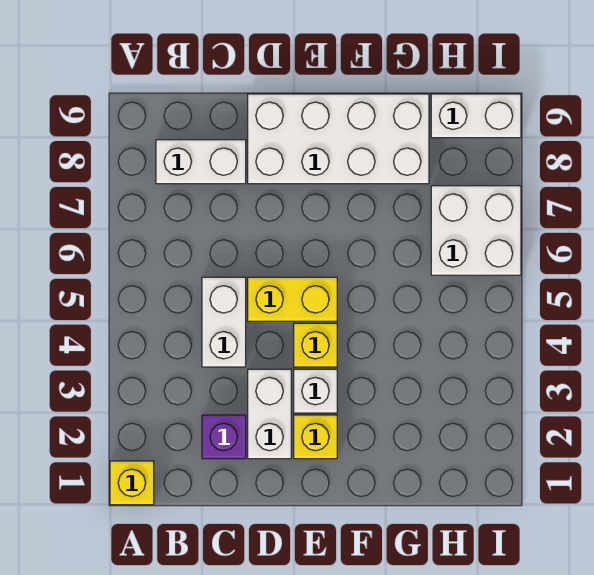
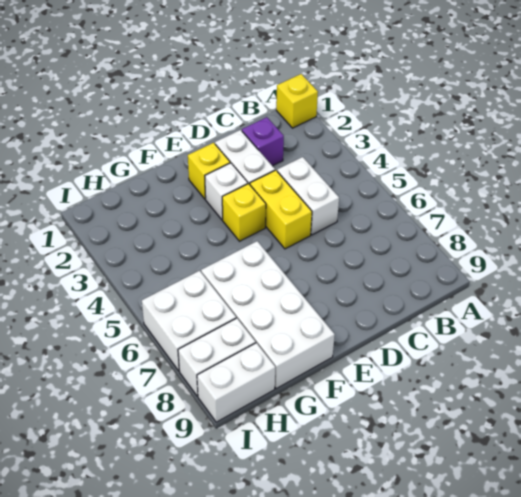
white brick B8:C8 level 1 -> white brick H8:I8 level 1
yellow brick D5:E5 level 1 -> yellow brick D4:D5 level 1
white brick D8:G9 level 1 -> white brick F6:G9 level 1

